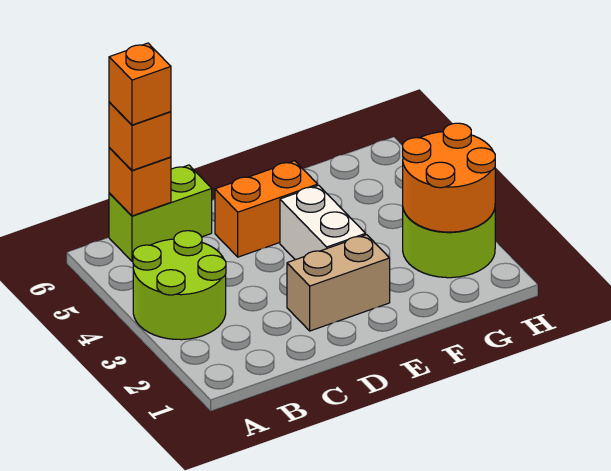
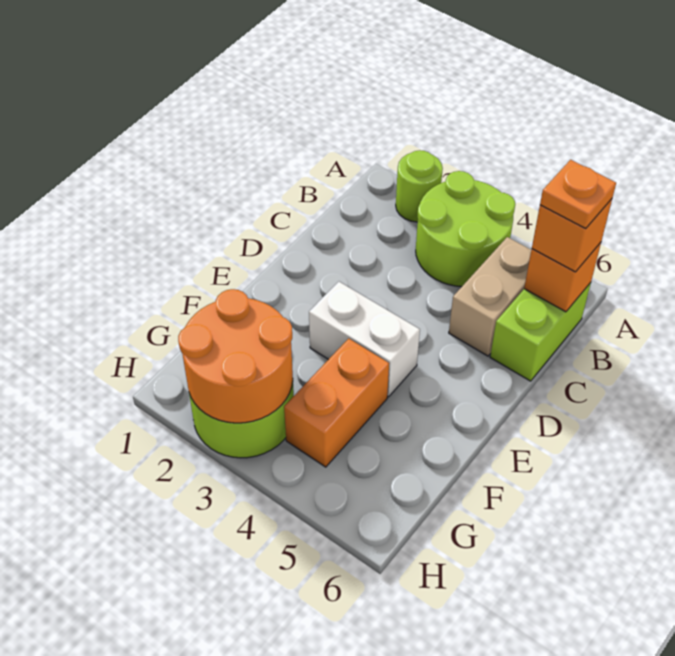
none -> lime round brick A2 level 1
orange brick B6 level 4 -> orange plate B6 level 4
tan brick D2:E2 level 1 -> tan brick B5:C5 level 1
orange brick D5:E5 level 1 -> orange brick F4:G4 level 1

